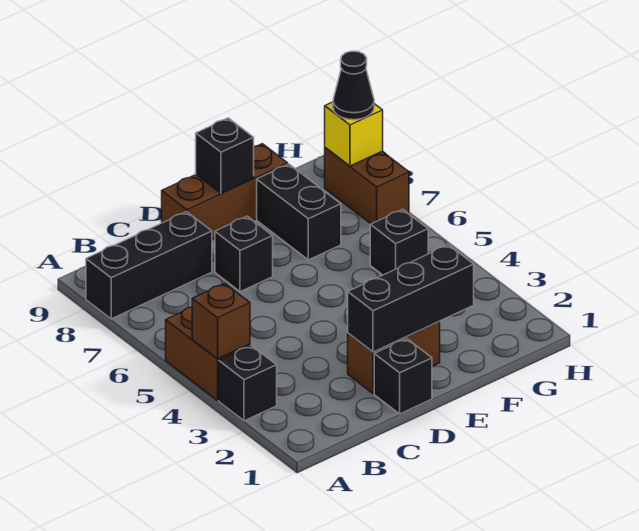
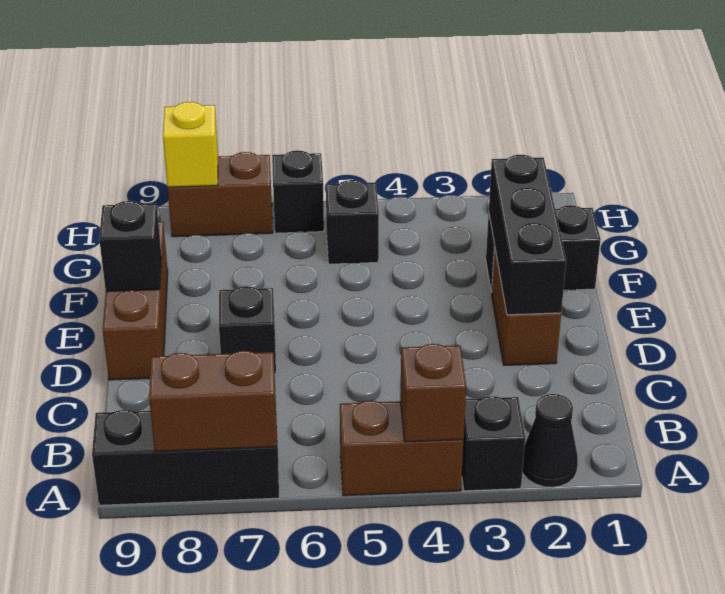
none -> brown brick A7:A8 level 2
black brick A8:C8 level 1 -> black brick A7:A9 level 1
black brick D1 level 1 -> black brick H6 level 1
black brick F7:F8 level 1 -> black brick F1:F2 level 1
black cone H8 level 3 -> black cone A2 level 1

